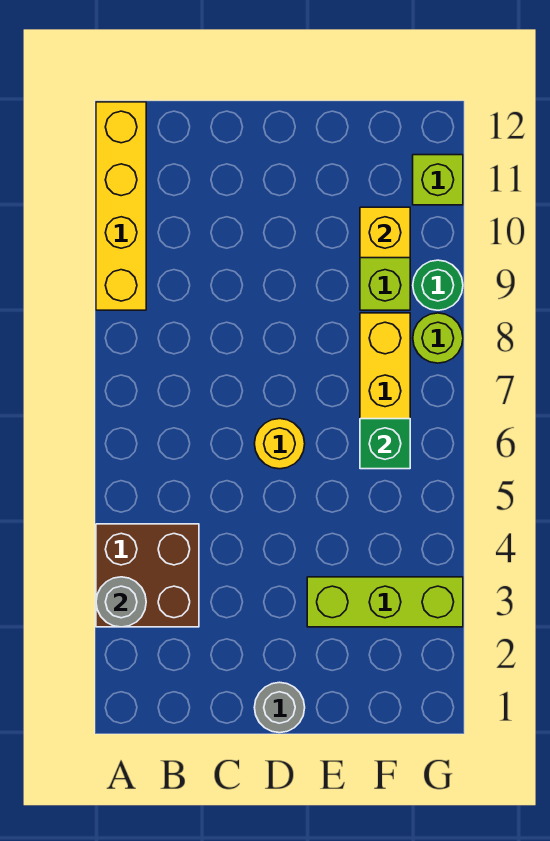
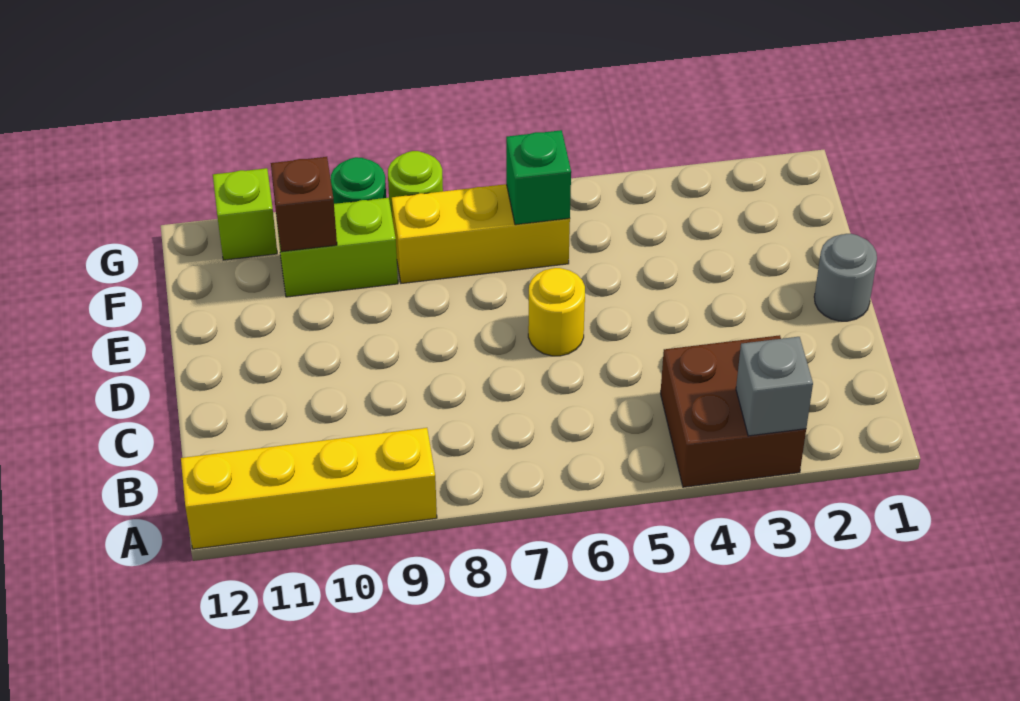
grey round brick A3 level 2 -> grey brick A3 level 2
lime brick E3:G3 level 1 -> none
yellow brick F10 level 2 -> brown brick F10 level 2

